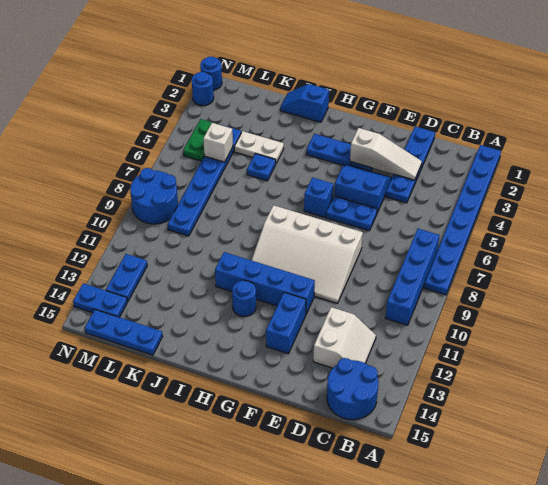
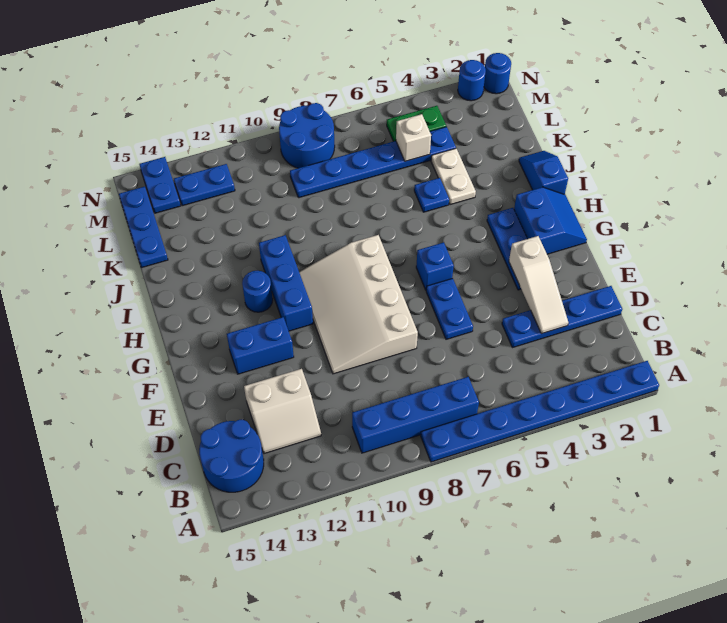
blue slope E4:F5 level 1 top 5 -> blue slope G1:H2 level 1 top 2
blue brick F11:I11 level 1 -> blue brick G11:I11 level 1

